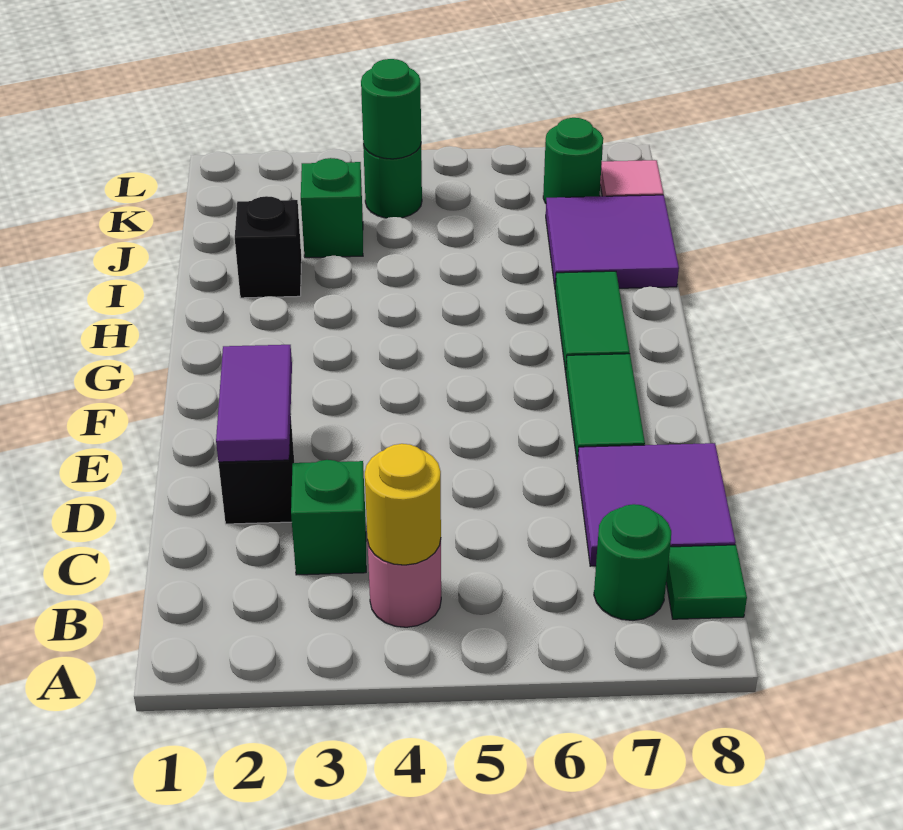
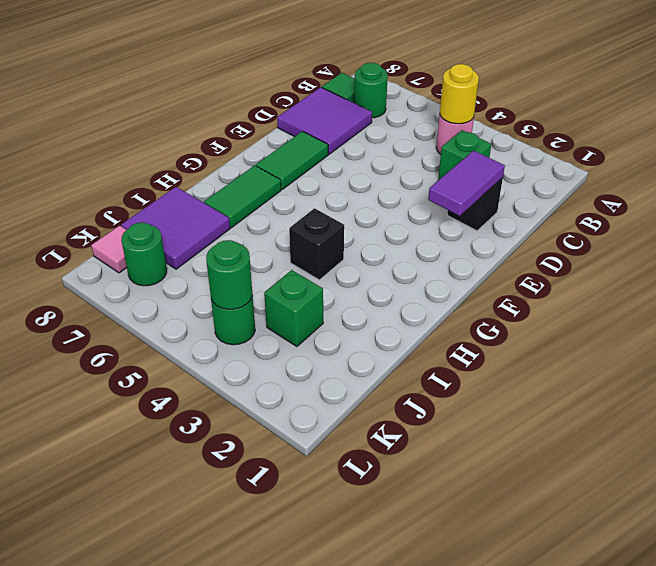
black brick I2 level 1 -> black brick H4 level 1

